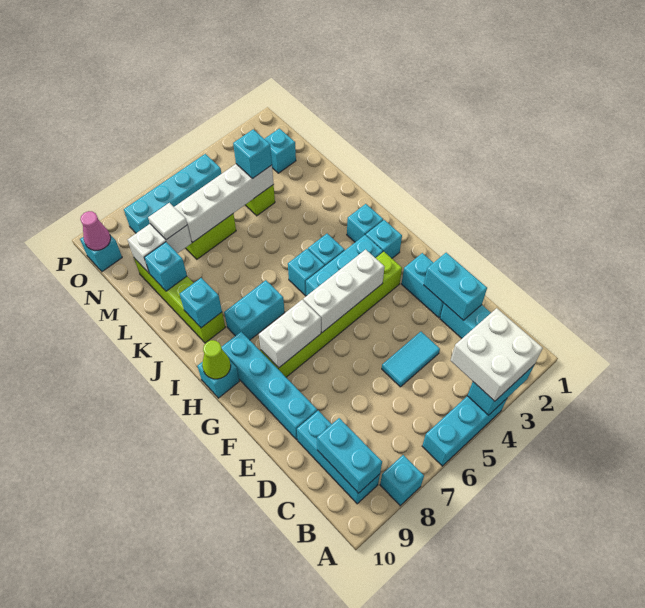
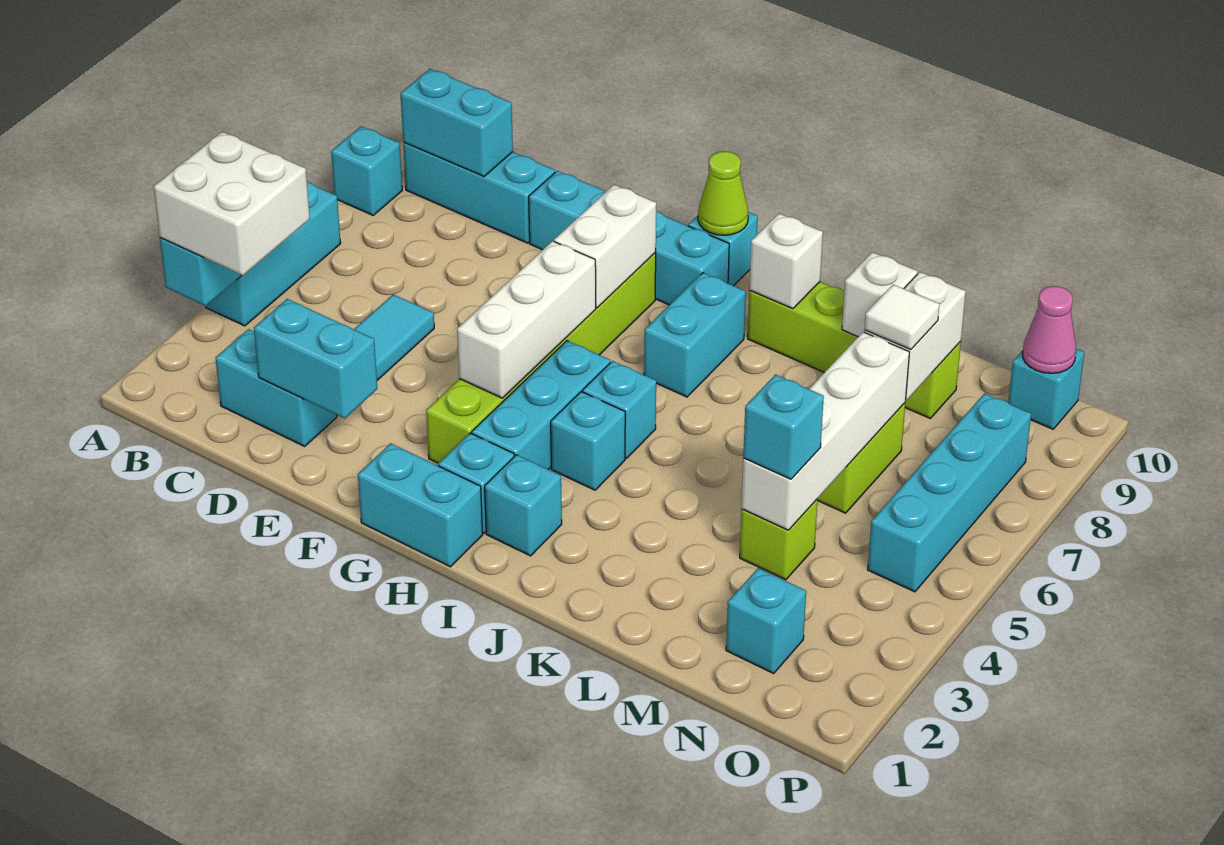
cyan brick E2:F2 level 1 -> cyan brick G1:H1 level 1
cyan brick J9 level 2 -> white brick J9 level 2
cyan brick L9 level 2 -> white brick L9 level 2

